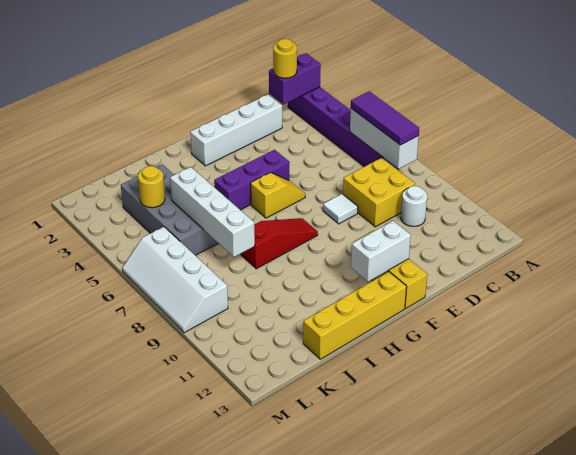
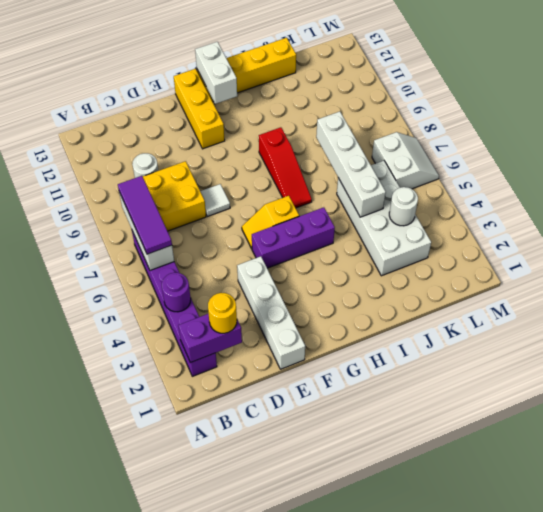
none -> purple round brick B4 level 2
white brick D2:G2 level 1 -> white brick E1:E4 level 1
white brick F12:G12 level 2 -> white brick G12:G13 level 2
red slope G8:I8 level 1 top I -> red slope H7:H9 level 1 top 9
grey brick J3:K6 level 1 -> white brick J3:K6 level 1
yellow round brick K4 level 2 -> white round brick K4 level 2
white slope L6:M9 level 1 top L -> white slope L6:M7 level 1 top L

